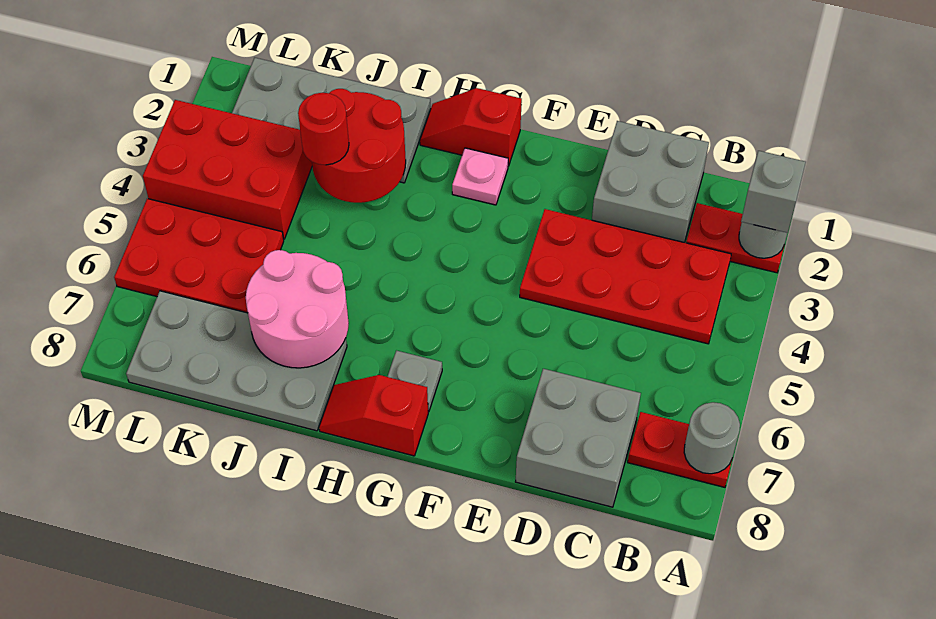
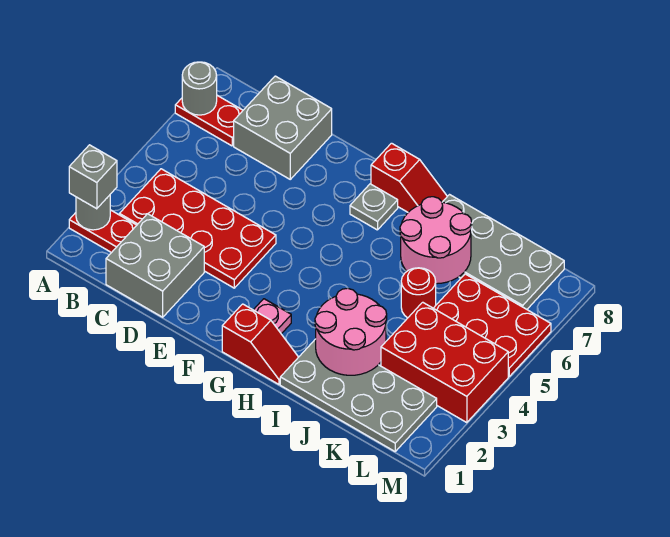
red round brick I2:J3 level 2 -> pink round brick I2:J3 level 2
red round brick J3 level 3 -> red round brick J5 level 1

